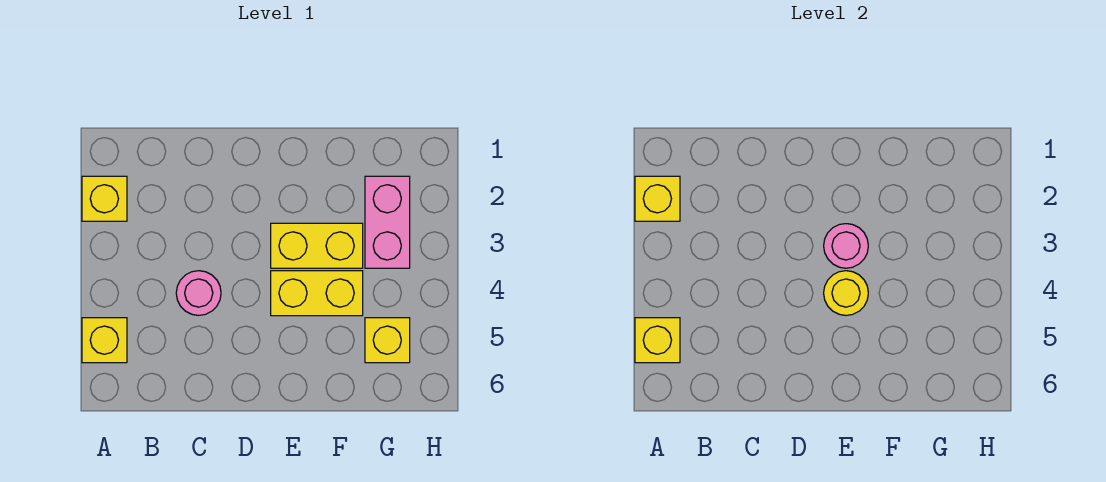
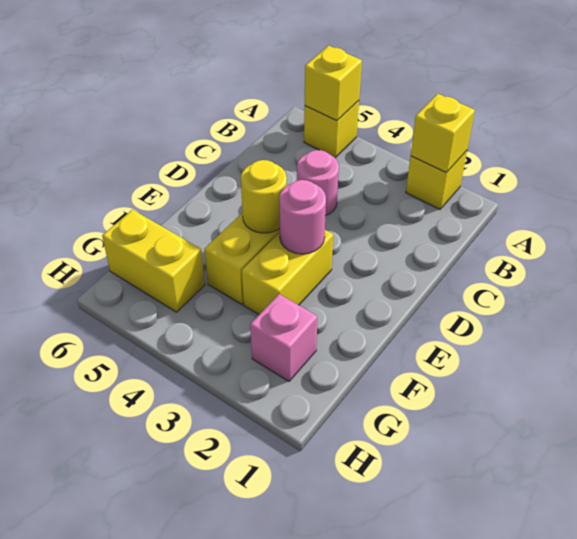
pink brick G2:G3 level 1 -> pink brick G2 level 1
yellow brick G5 level 1 -> yellow brick G5:G6 level 1

